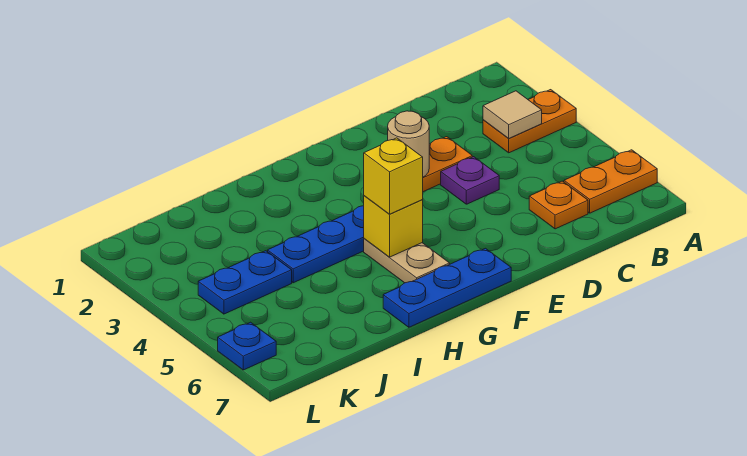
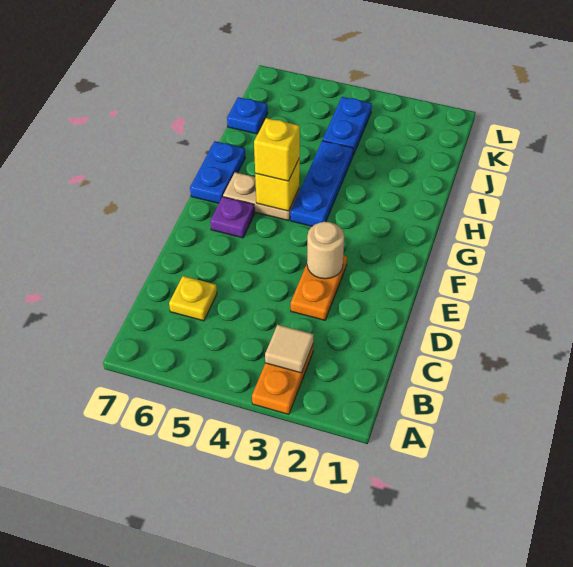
orange plate A6:B6 level 1 -> none
orange plate C6 level 1 -> yellow plate C6 level 1
purple plate D4 level 1 -> purple plate F6 level 1
blue plate F7:H7 level 1 -> blue plate G7:H7 level 1
blue plate L6 level 1 -> blue plate J7 level 1

